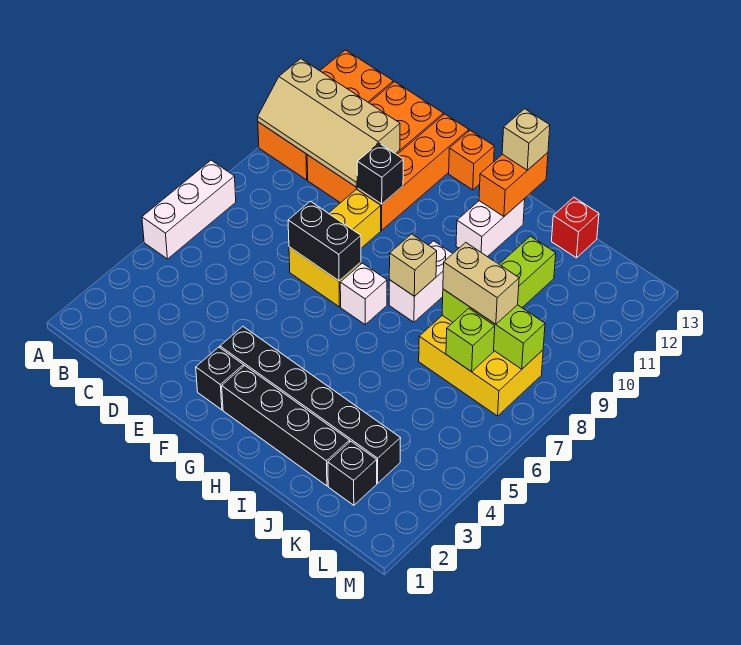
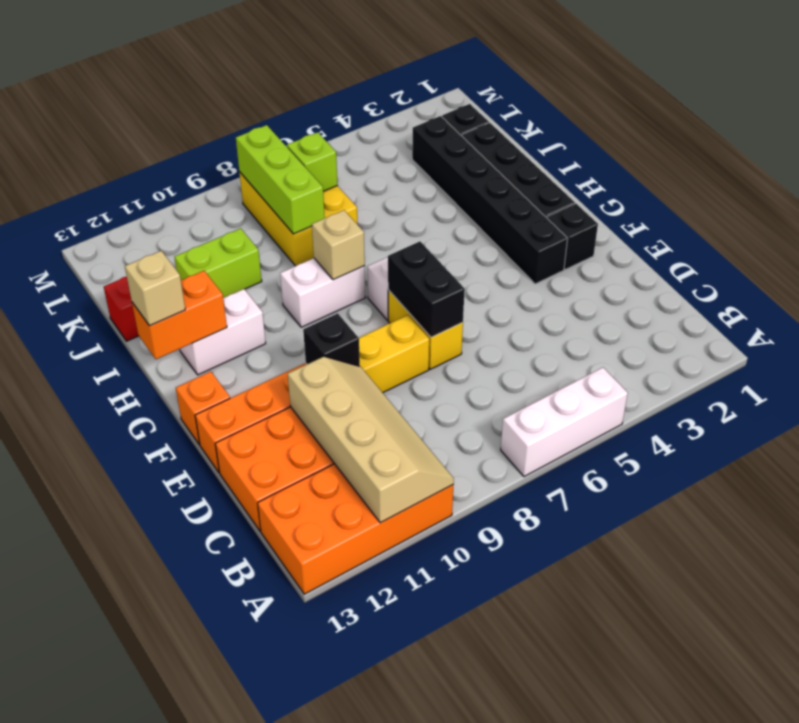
tan brick J8:K8 level 3 -> none

